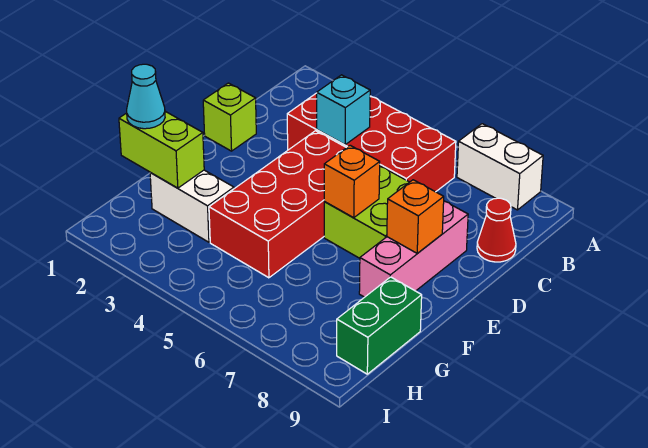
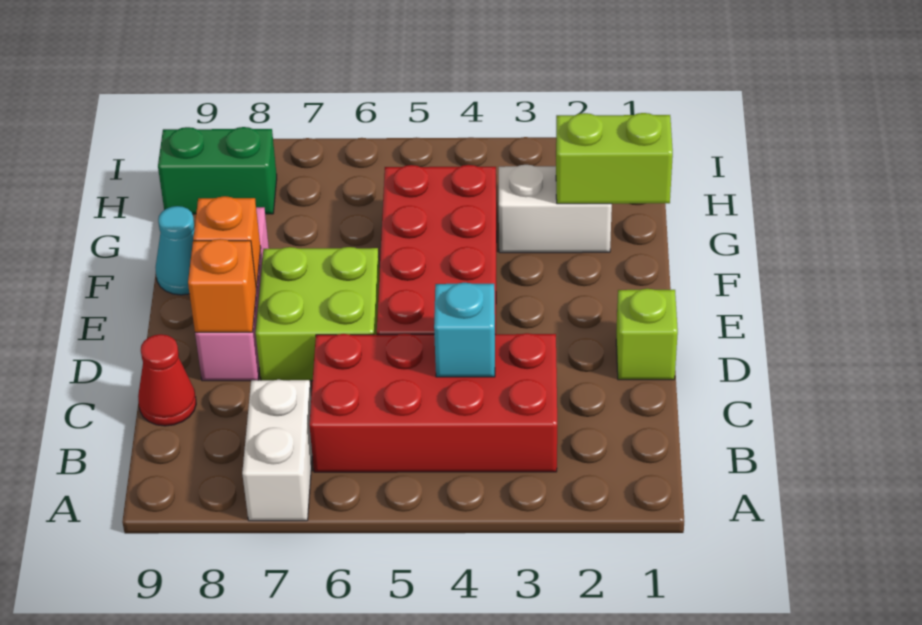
white brick A7:A8 level 1 -> white brick A7:B7 level 1
orange brick E6 level 2 -> orange brick D8 level 2
cyan cone G1 level 3 -> cyan cone F9 level 1
green brick G9:H9 level 1 -> green brick H8:H9 level 1

